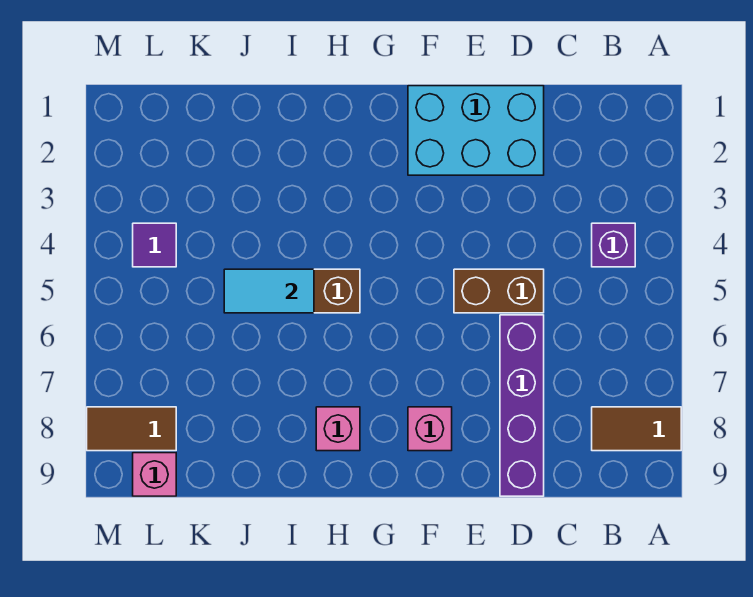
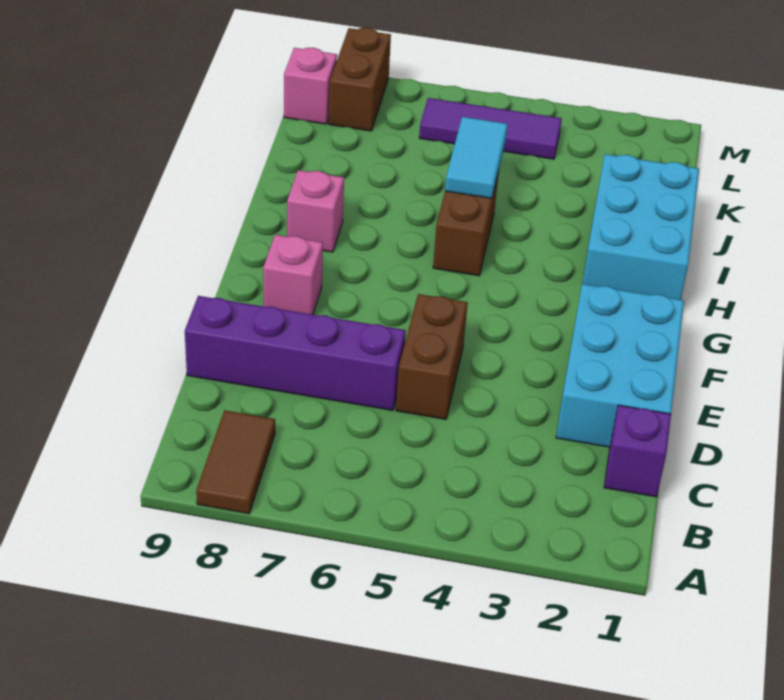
purple brick B4 level 1 -> purple brick C1 level 1
none -> cyan brick H1:J2 level 1
purple tile L4 level 1 -> purple tile L4:L6 level 1
brown tile L8:M8 level 1 -> brown brick L8:M8 level 1

